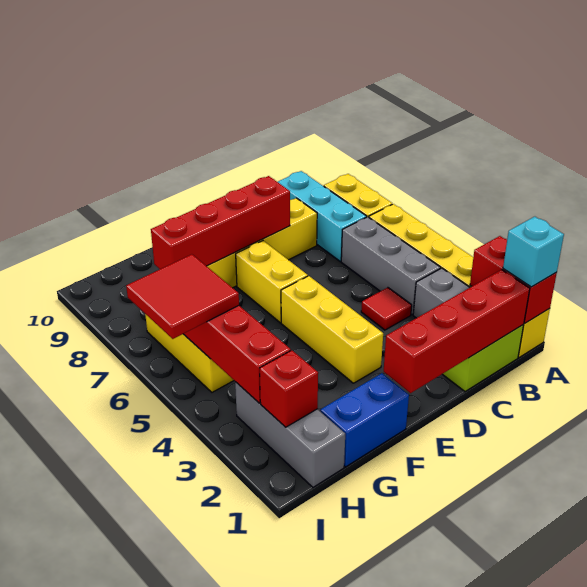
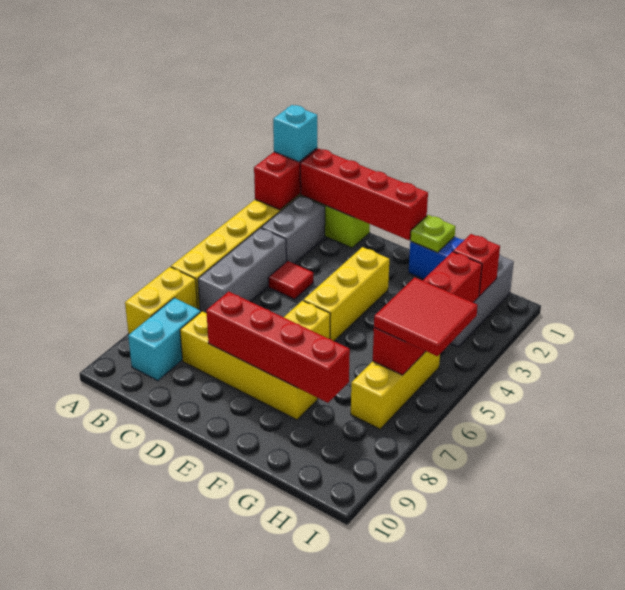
cyan brick B7:B9 level 1 -> cyan brick B8:B9 level 1
none -> lime plate F1 level 2

